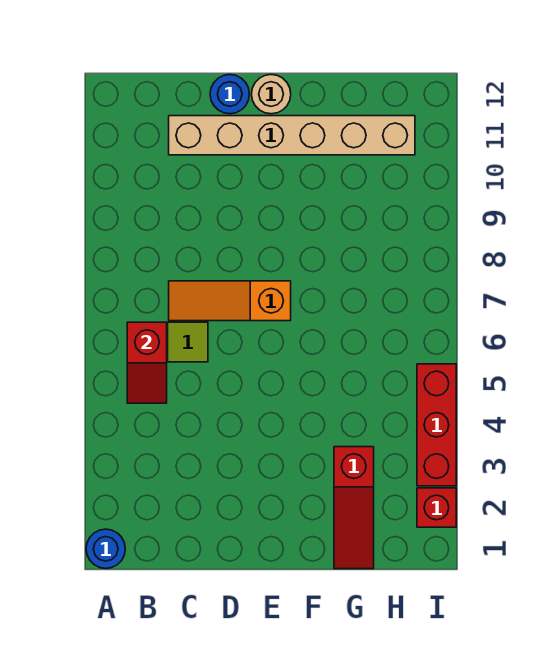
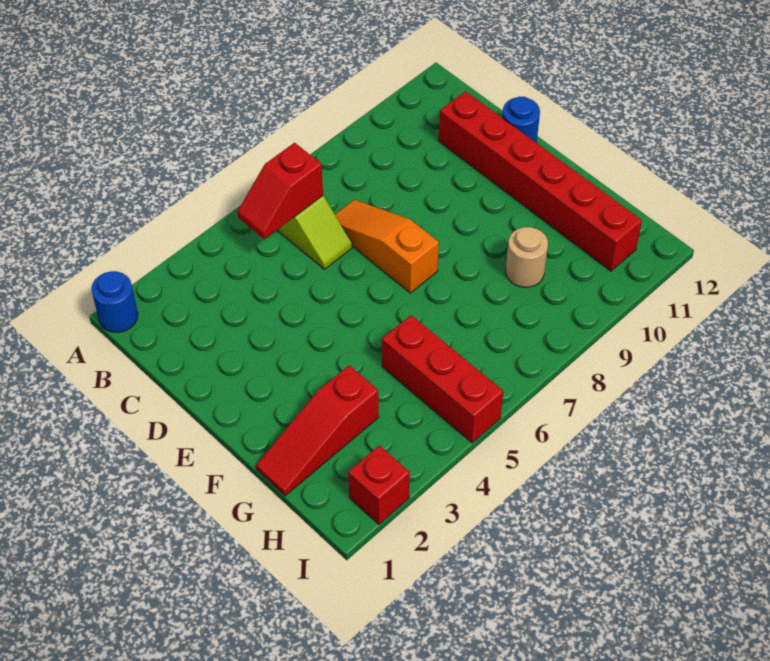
tan brick C11:H11 level 1 -> red brick C11:H11 level 1
tan round brick E12 level 1 -> tan round brick G9 level 1
red brick I3:I5 level 1 -> red brick G5:I5 level 1

